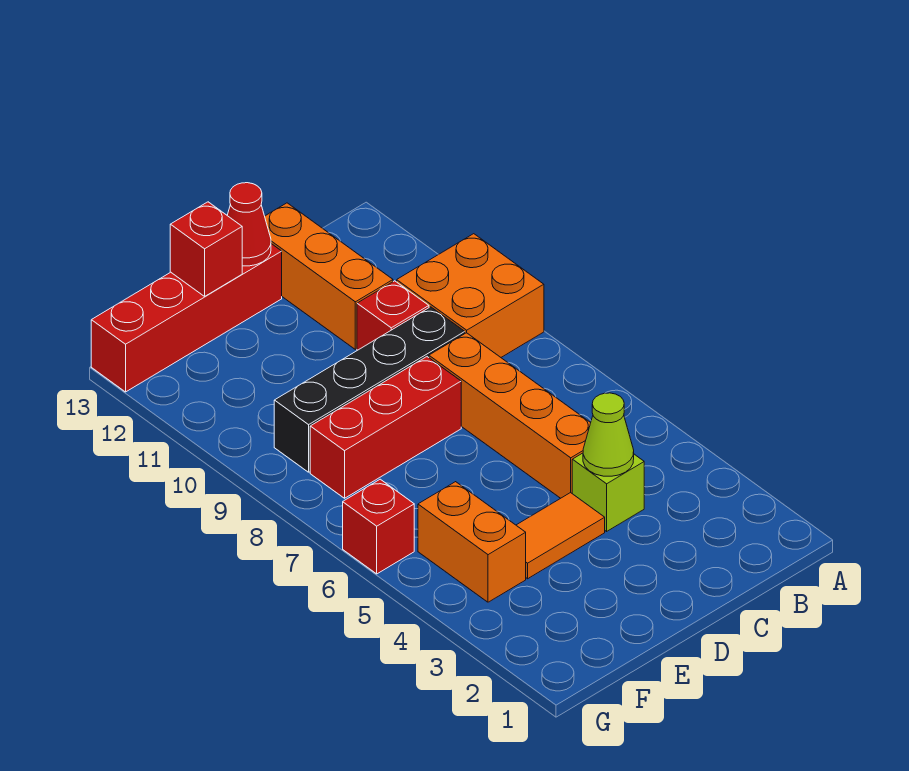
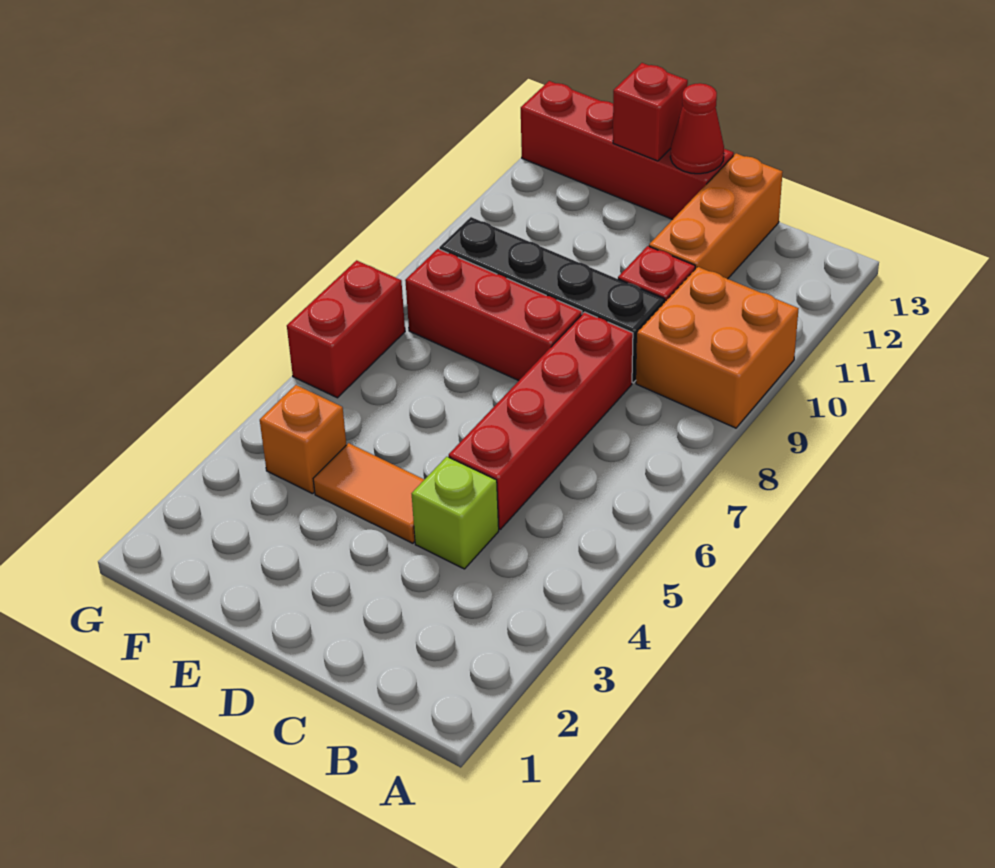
lime cone C4 level 2 -> none
orange brick C5:C8 level 1 -> red brick C5:C8 level 1
orange brick F4:F5 level 1 -> orange brick F4 level 1
red brick G6 level 1 -> red brick G6:G7 level 1

